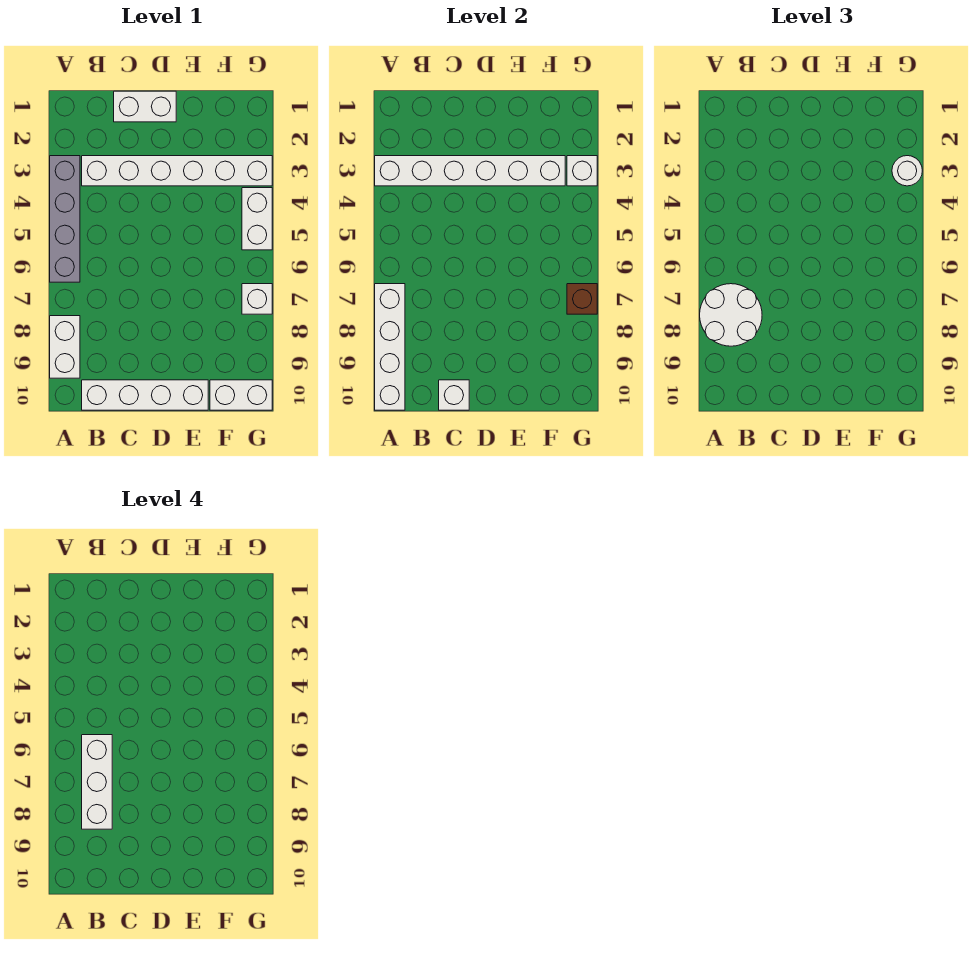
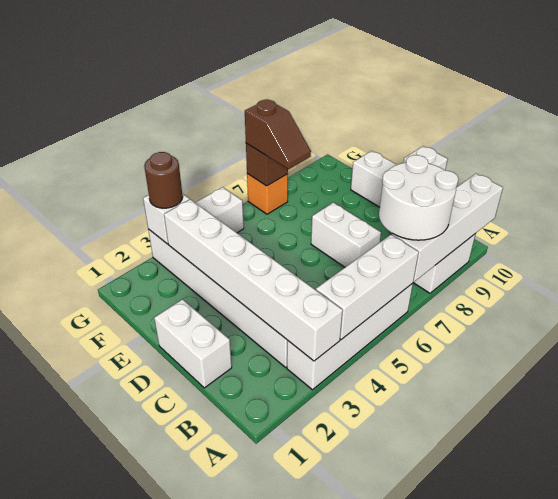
grey brick A3:A6 level 1 -> white brick A3:A6 level 1
white brick B6:B8 level 4 -> white brick A4:A6 level 2
none -> brown slope F7:G7 level 3 top G
white brick F10:G10 level 1 -> white brick C7:D7 level 1
white round brick G3 level 3 -> brown round brick G3 level 3
white brick G7 level 1 -> orange brick G7 level 1

